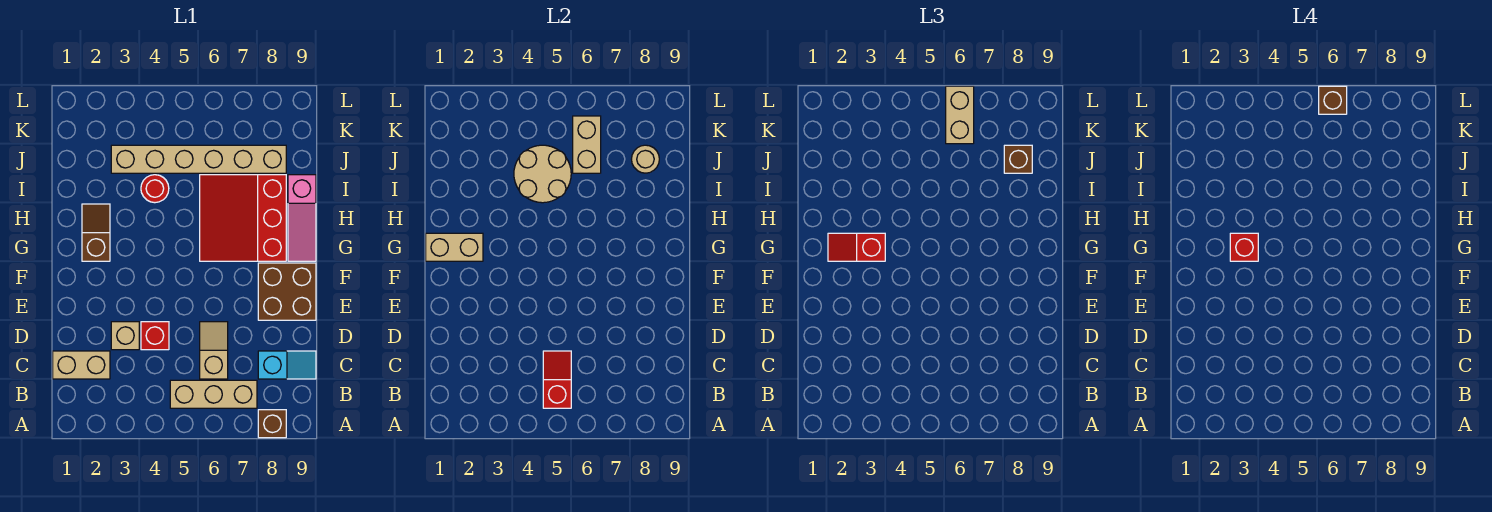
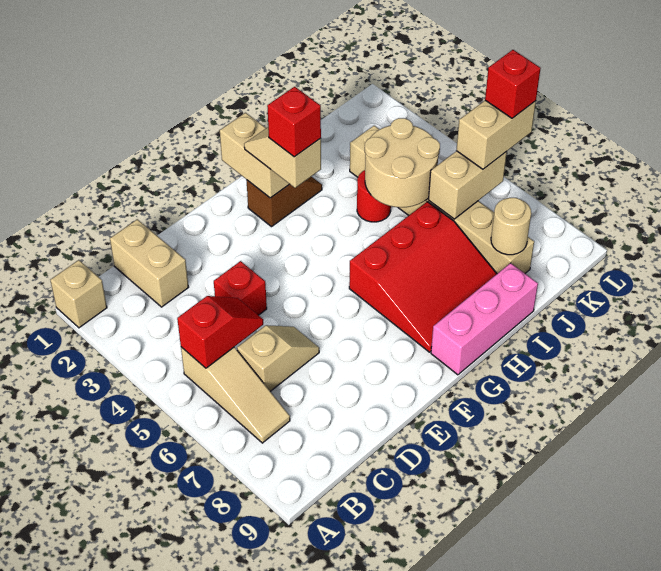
brown brick A8 level 1 -> none
tan brick B5:B7 level 1 -> tan slope B5:B7 level 1 top 5
cyan slope C8:C9 level 1 top 8 -> none
tan brick D3 level 1 -> tan brick A1 level 1
brown brick E8:F9 level 1 -> none
red slope G2:G3 level 3 top 3 -> tan slope G2:G3 level 3 top 3
red slope G6:I8 level 1 top 8 -> red slope G6:I8 level 1 top 6
pink slope G9:I9 level 1 top I -> pink brick G9:I9 level 1
brown brick J8 level 3 -> none
brown brick L6 level 4 -> red brick L6 level 4

